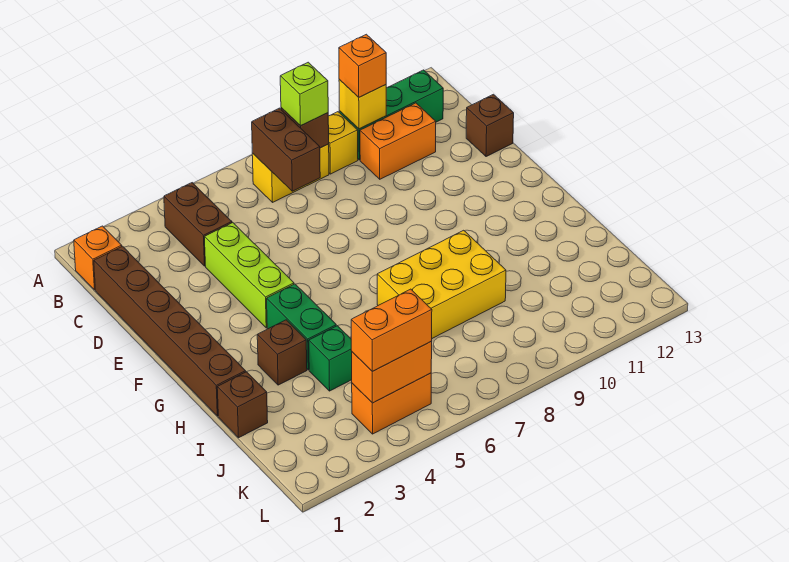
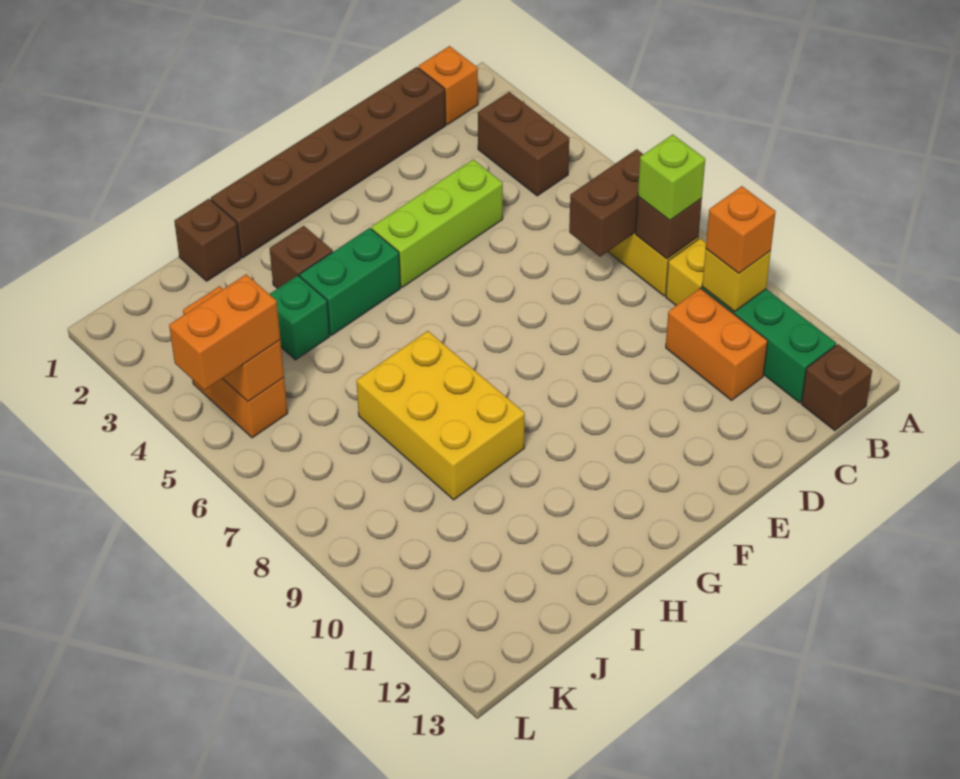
brown brick B4:C4 level 1 -> brown brick B3:B4 level 1
brown brick D13 level 1 -> brown brick B13 level 1
orange brick K4:K5 level 3 -> orange brick K5:L5 level 3

